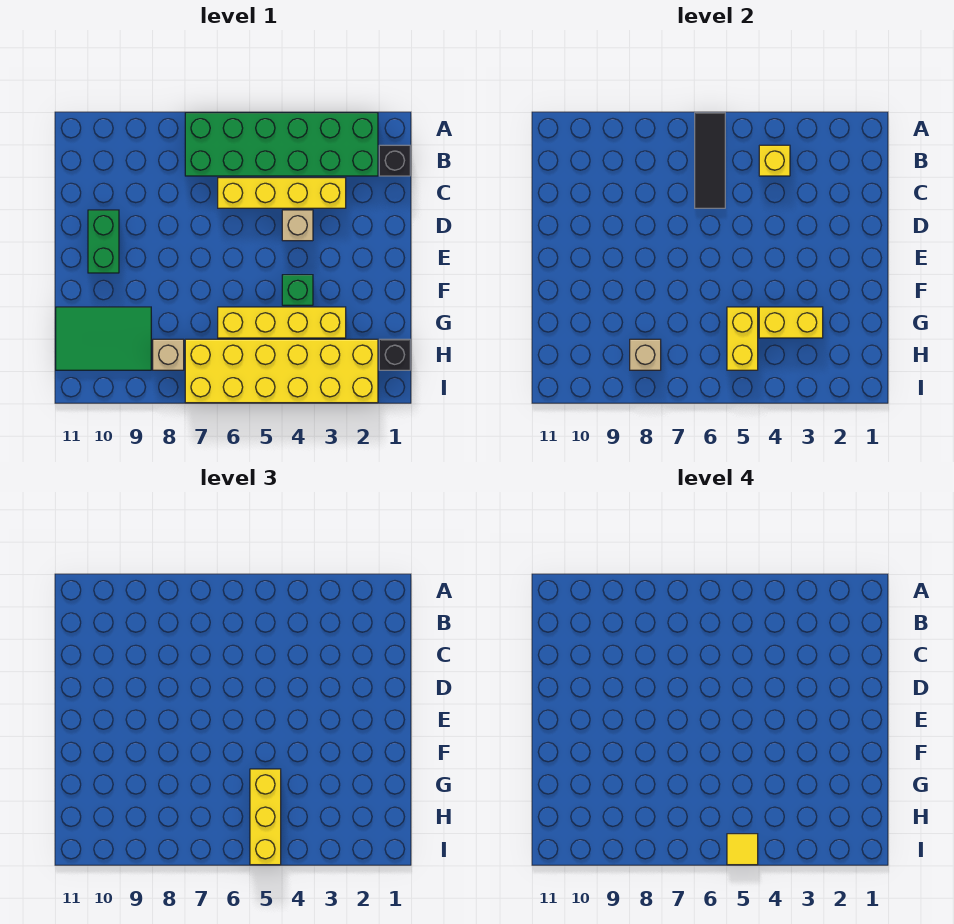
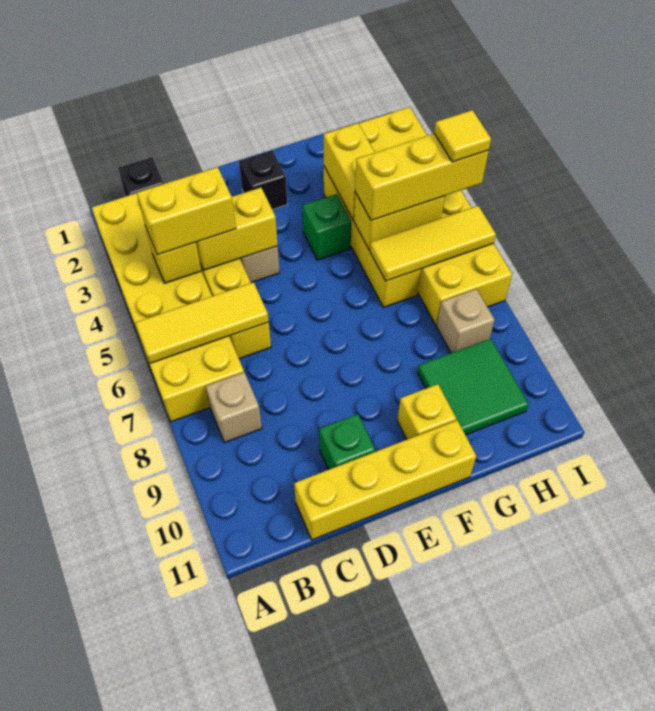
green brick A2:B7 level 1 -> yellow brick A2:B7 level 1
black tile A6:C6 level 2 -> yellow tile A6:C6 level 2
none -> yellow brick B4:C4 level 3
none -> yellow brick C4:D4 level 2
none -> yellow brick C11:F11 level 1
green brick D10:E10 level 1 -> green brick D10 level 1
none -> yellow brick F10 level 1
none -> yellow tile G6:I6 level 2
green tile G9:H11 level 1 -> green tile G9:H10 level 1
black brick H1 level 1 -> black brick E2 level 1
tan brick H8 level 2 -> tan brick B8 level 1

